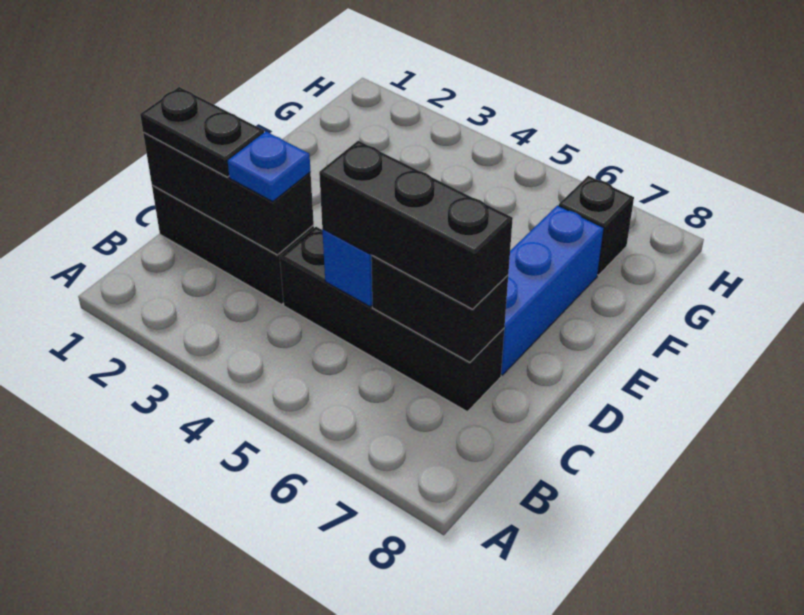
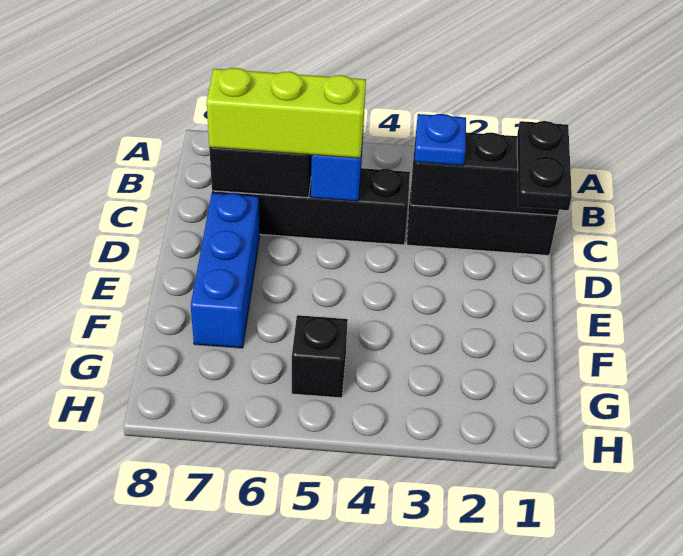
black plate C1:C2 level 3 -> black plate C1:D1 level 3
black brick C5:C7 level 3 -> lime brick C5:C7 level 3
black brick G7 level 1 -> black brick G5 level 1

